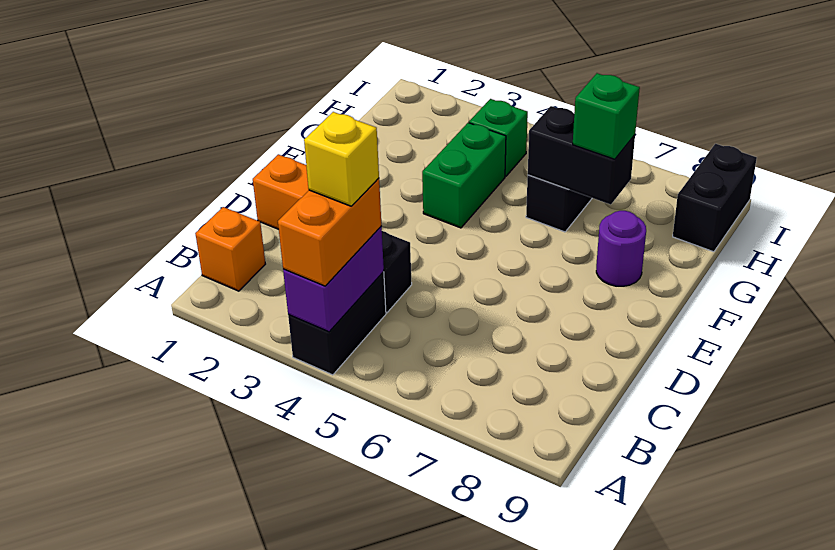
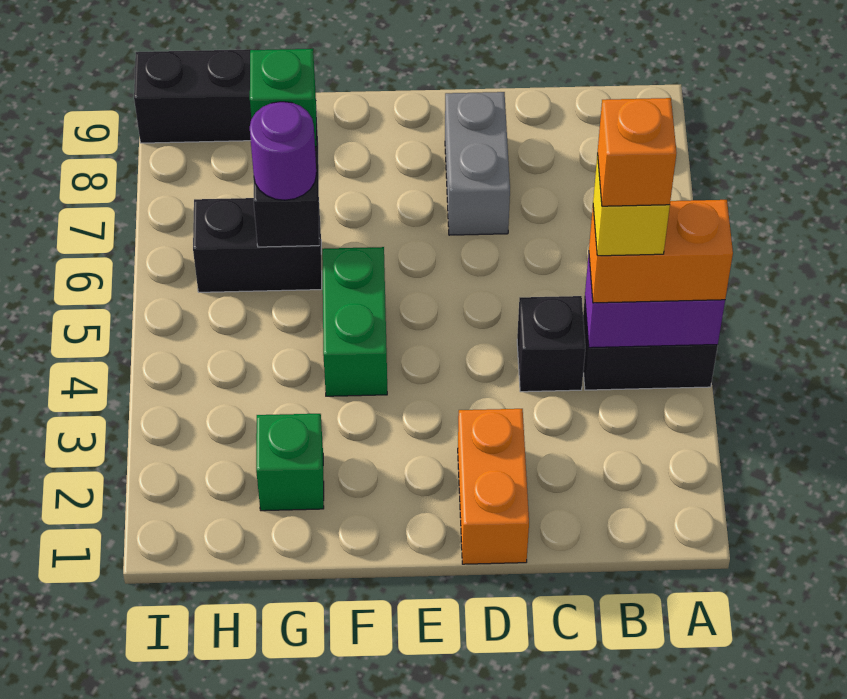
orange brick B1 level 1 -> orange brick B4 level 5
none -> grey brick D7:D8 level 1
green brick F4:G4 level 1 -> green brick F4:F5 level 1
purple round brick F8 level 1 -> purple round brick G6 level 3
green brick H4 level 1 -> green brick G2 level 1

